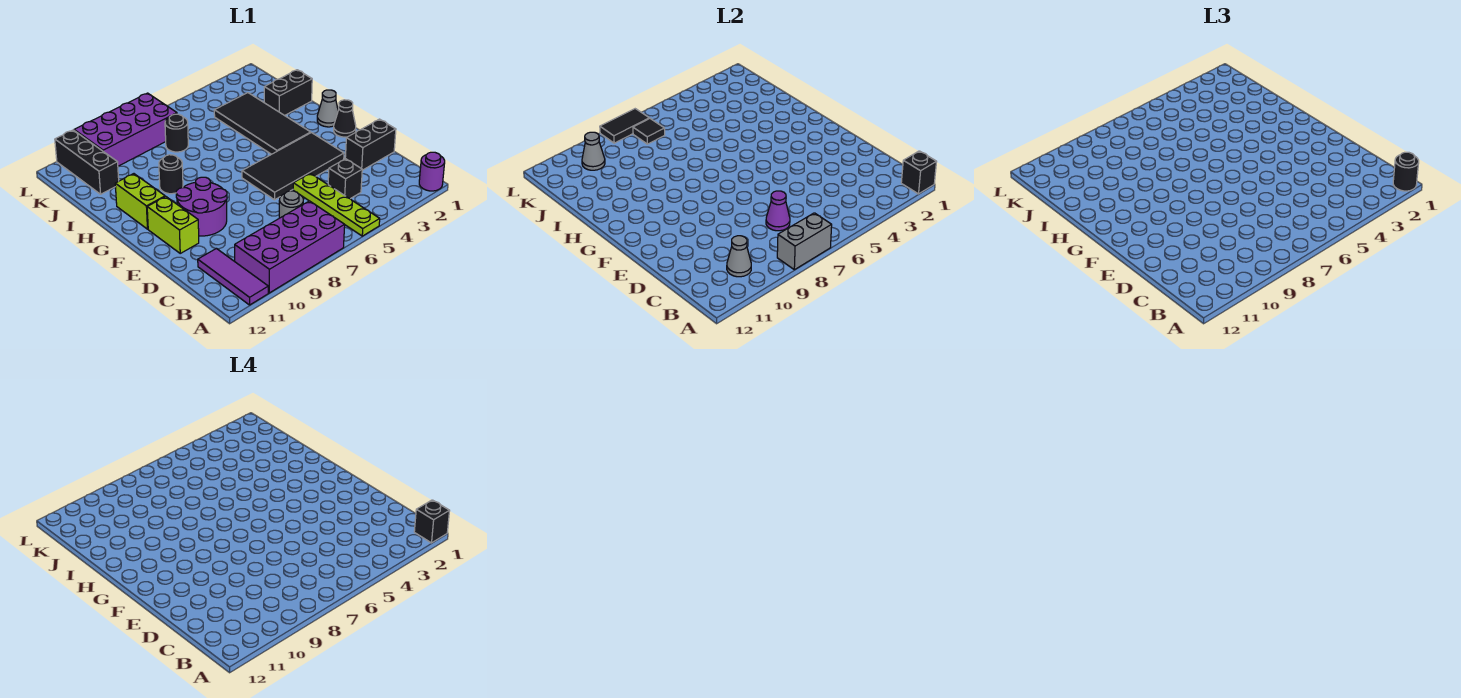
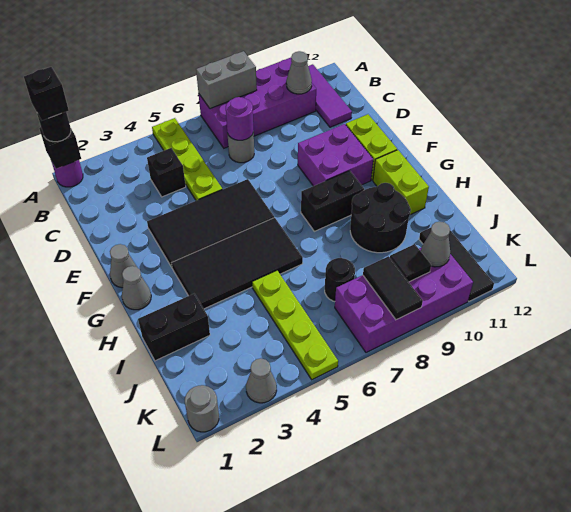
purple cone C7 level 2 -> purple round brick C7 level 2
black brick D1:D2 level 1 -> black brick G8:G9 level 1
purple round brick E9:F10 level 1 -> purple brick E9:F10 level 1
black cone F1 level 1 -> grey cone F1 level 1
black tile G3:J4 level 1 -> black tile G3:H6 level 1
black round brick H9 level 1 -> black round brick H9:I10 level 1
none -> lime plate I5:L5 level 1
black brick J11:L11 level 1 -> black tile J11:L11 level 1
black tile K7 level 2 -> black tile K9 level 2
none -> grey round brick L1 level 1
none -> grey cone L3 level 1
black tile L7:L8 level 2 -> black tile K8:L8 level 2

